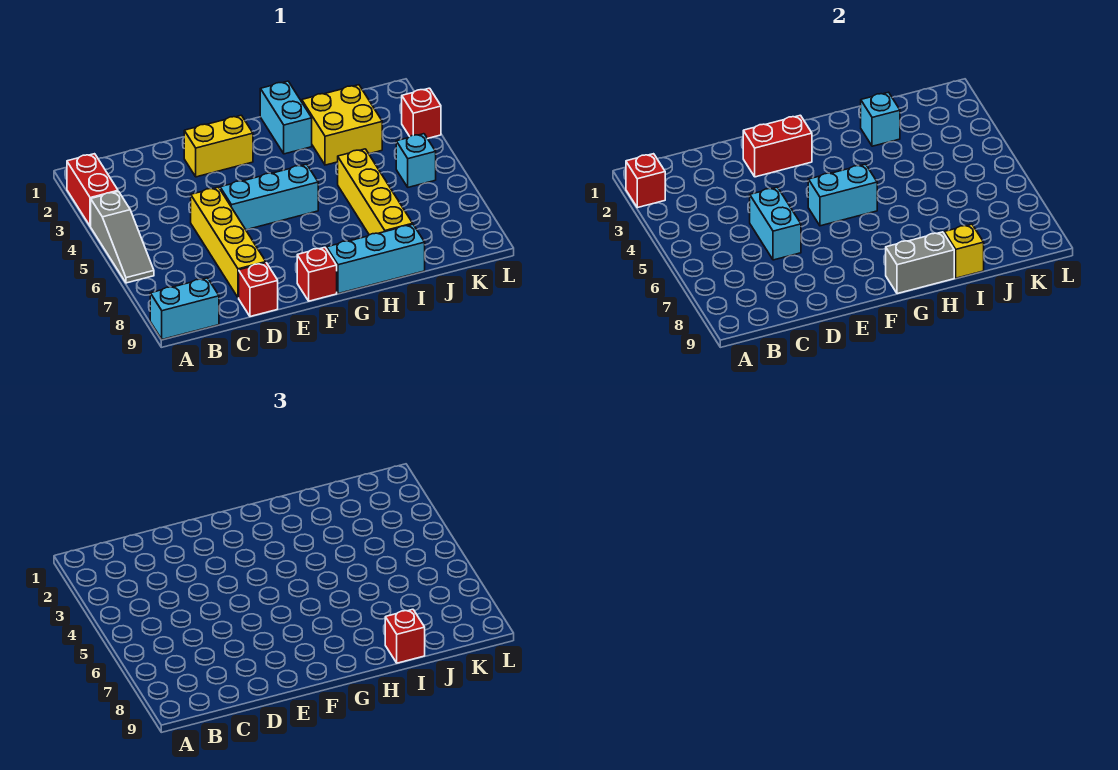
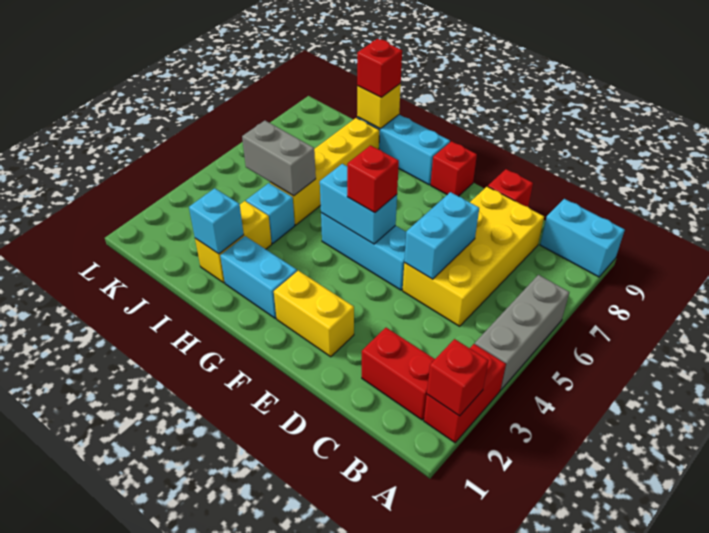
grey slope A4:A6 level 1 top 4 -> grey brick A4:A6 level 1
yellow brick D5:D8 level 1 -> yellow brick C5:D8 level 1
red brick E2:F2 level 2 -> red brick B2:C2 level 1
grey brick G9:H9 level 2 -> grey brick I5:J5 level 2
cyan brick H1:H2 level 1 -> cyan brick G2:H2 level 1
yellow brick I2:J3 level 1 -> yellow brick I2:I3 level 1
cyan brick K5 level 1 -> cyan brick I4 level 1
red brick L3 level 1 -> red brick F5 level 3

